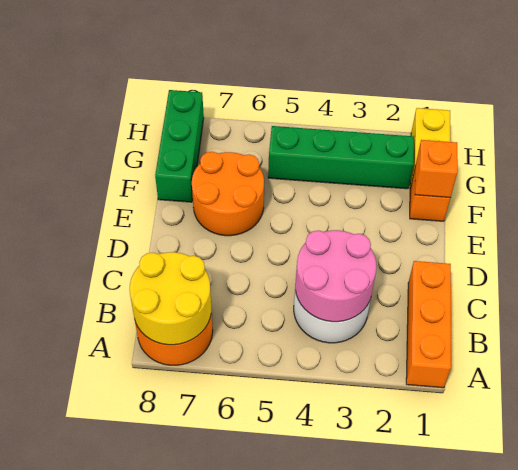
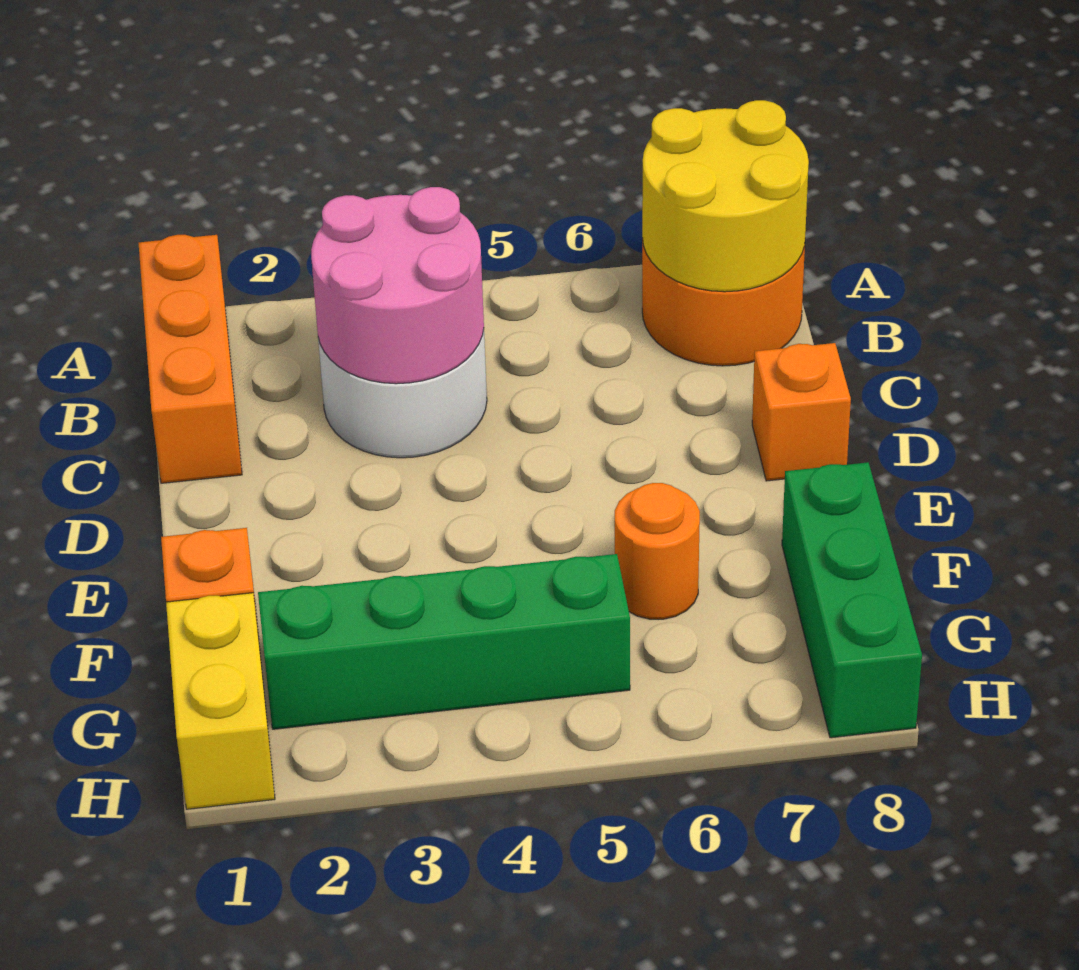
orange round brick E6:F7 level 1 -> orange round brick F6 level 1
orange brick F1 level 2 -> orange brick D8 level 1

